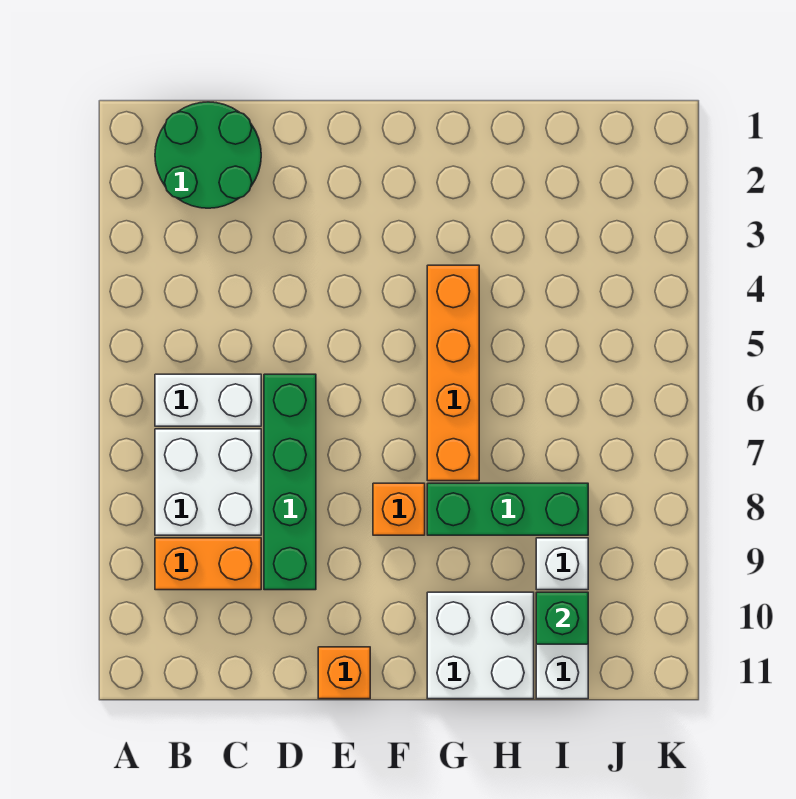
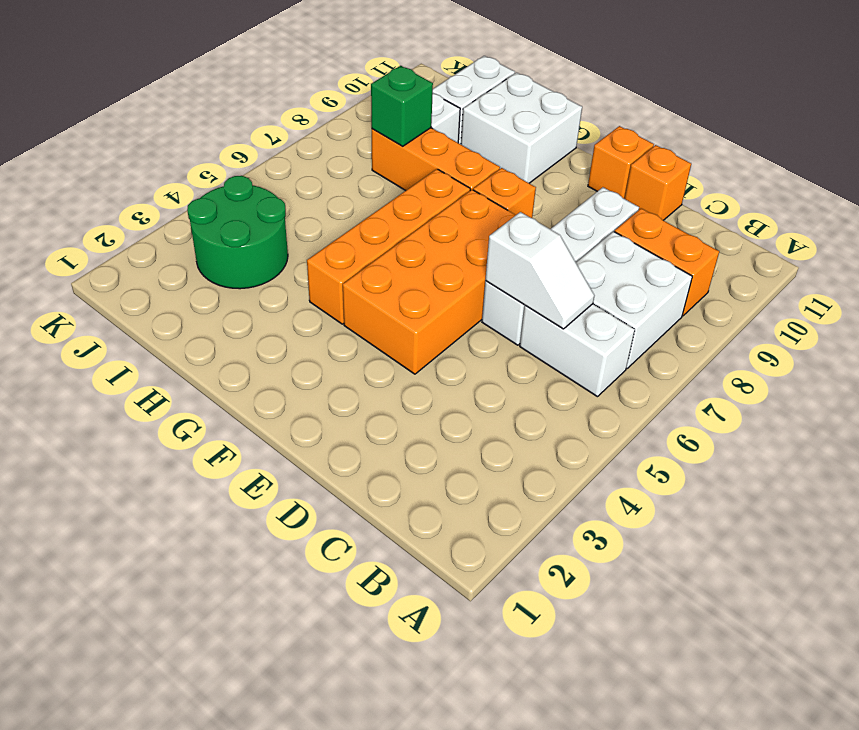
green round brick B1:C2 level 1 -> green round brick I3:J4 level 1
none -> white slope C6:D6 level 2 top D
green brick D6:D9 level 1 -> white brick D6:D9 level 1
none -> orange brick D11 level 1
none -> orange brick E4:F7 level 1
green brick G8:I8 level 1 -> orange brick G8:I8 level 1
green brick I10 level 2 -> green brick I8 level 2

